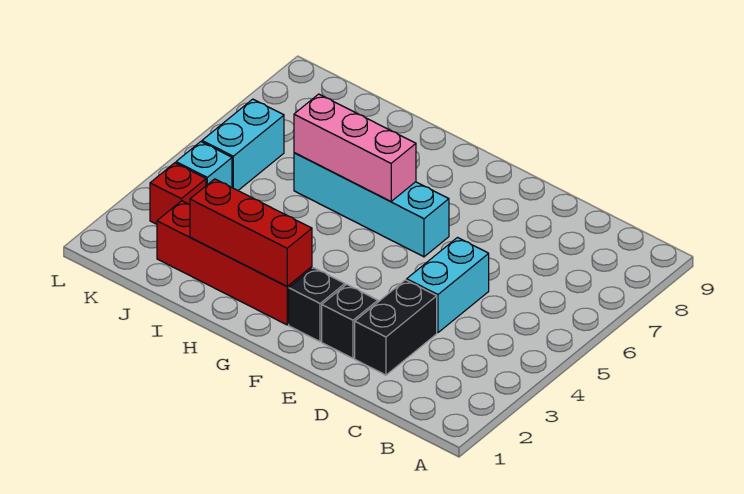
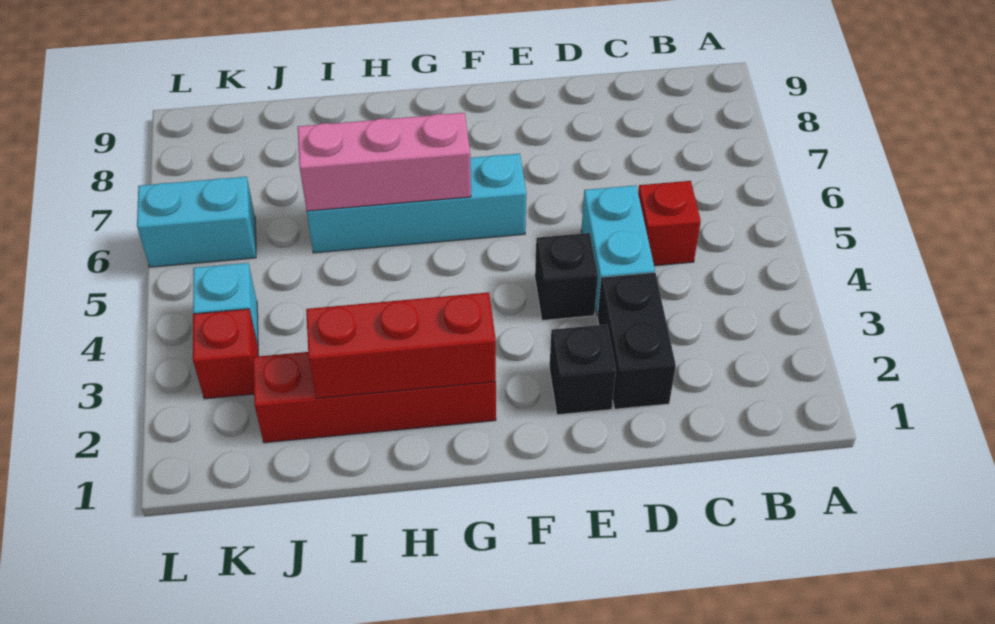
none -> red brick C5 level 1
black brick F2 level 1 -> black brick E4 level 1
cyan brick K5:K6 level 1 -> cyan brick K6:L6 level 1

